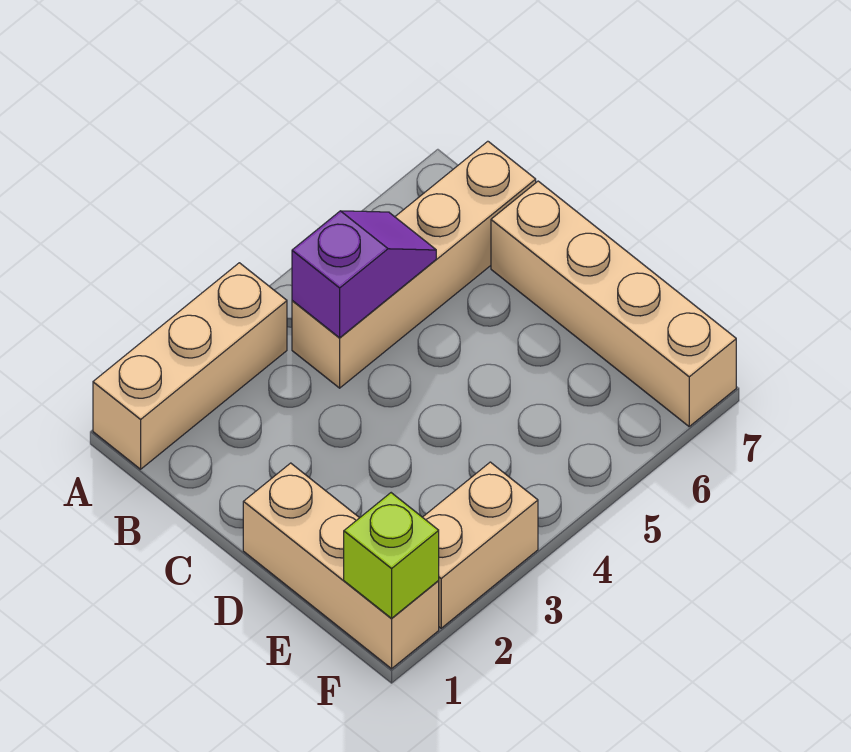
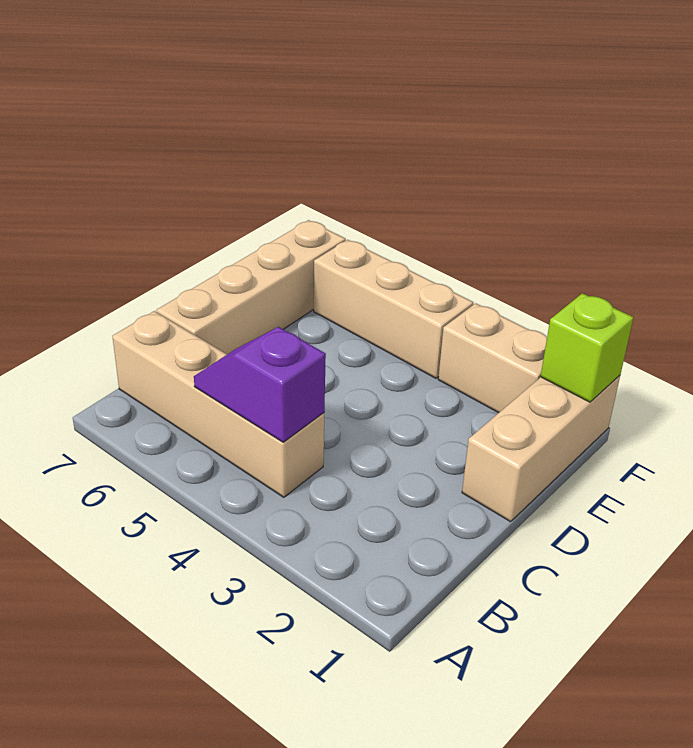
tan brick A1:A3 level 1 -> tan brick F4:F6 level 1

